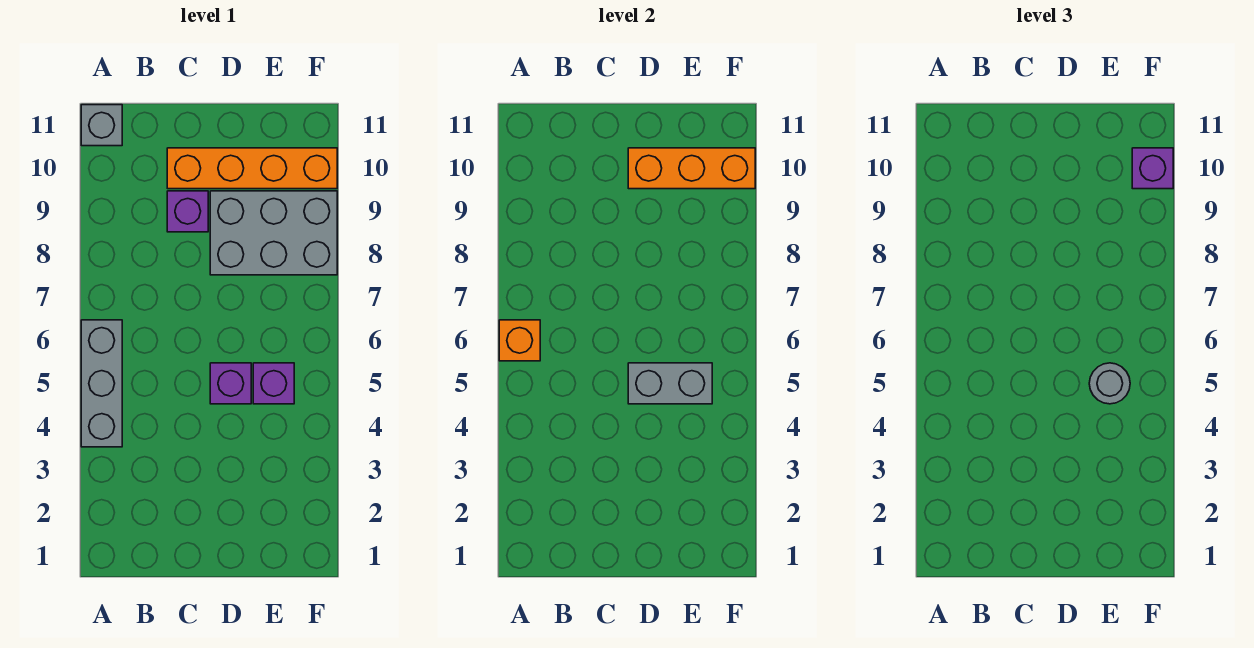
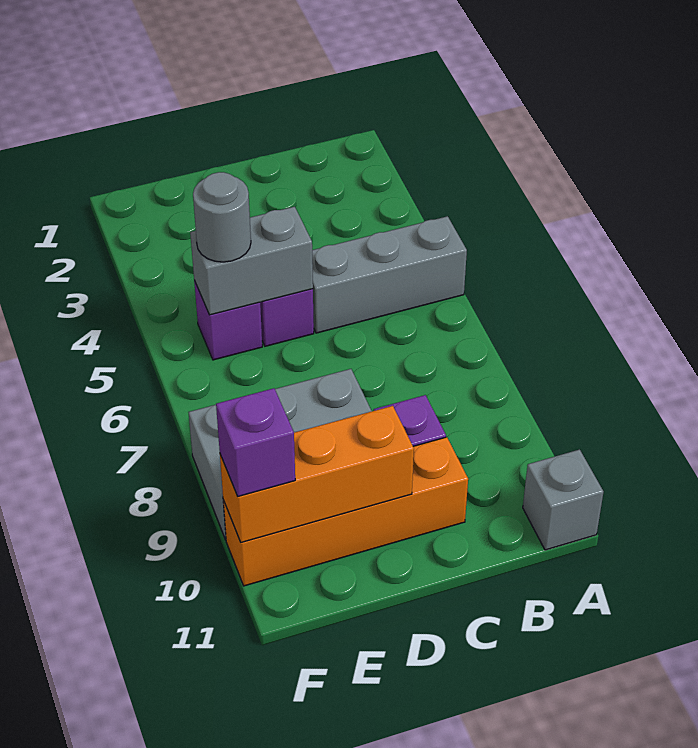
grey brick A4:A6 level 1 -> grey brick A5:C5 level 1
orange brick A6 level 2 -> none

